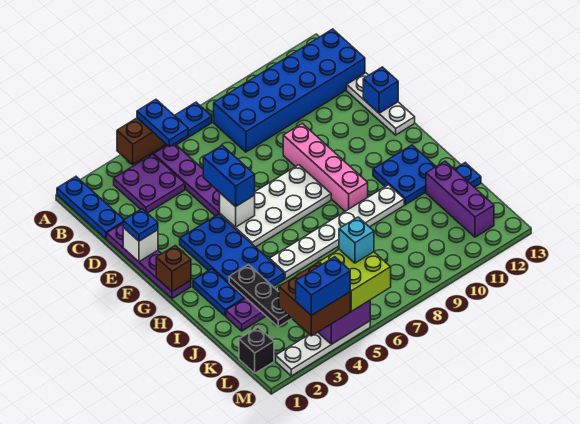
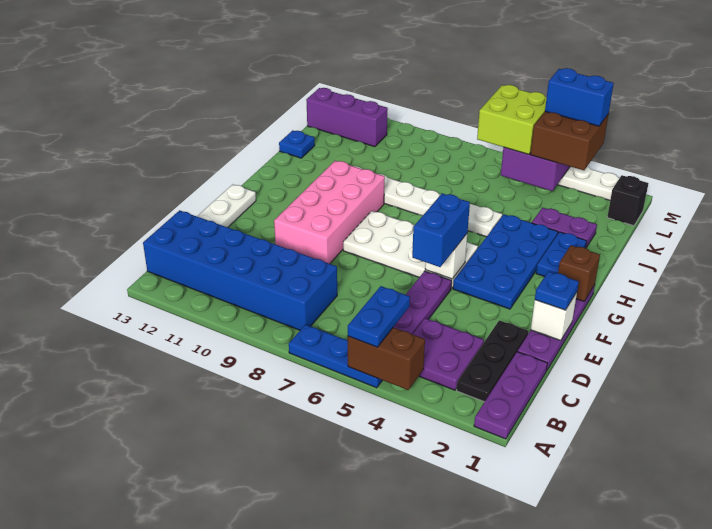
blue plate A1:C1 level 1 -> purple plate A1:C1 level 1
pink brick E9:H9 level 1 -> pink brick E9:H10 level 1
blue brick E13 level 2 -> none
blue plate H11:I12 level 1 -> none
black plate I3:K3 level 2 -> black plate B2:D2 level 1
purple brick J12:L12 level 1 -> purple brick L11:L13 level 1
cyan brick L6 level 4 -> none

